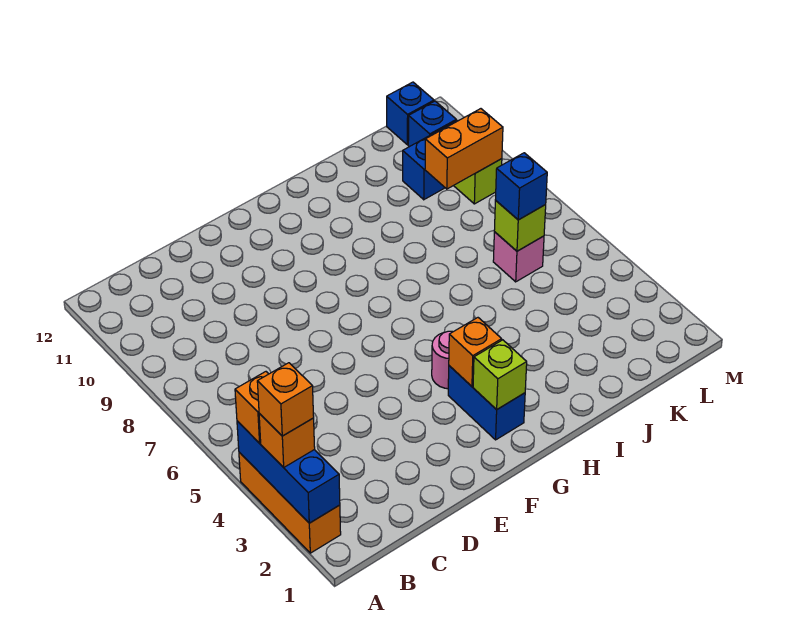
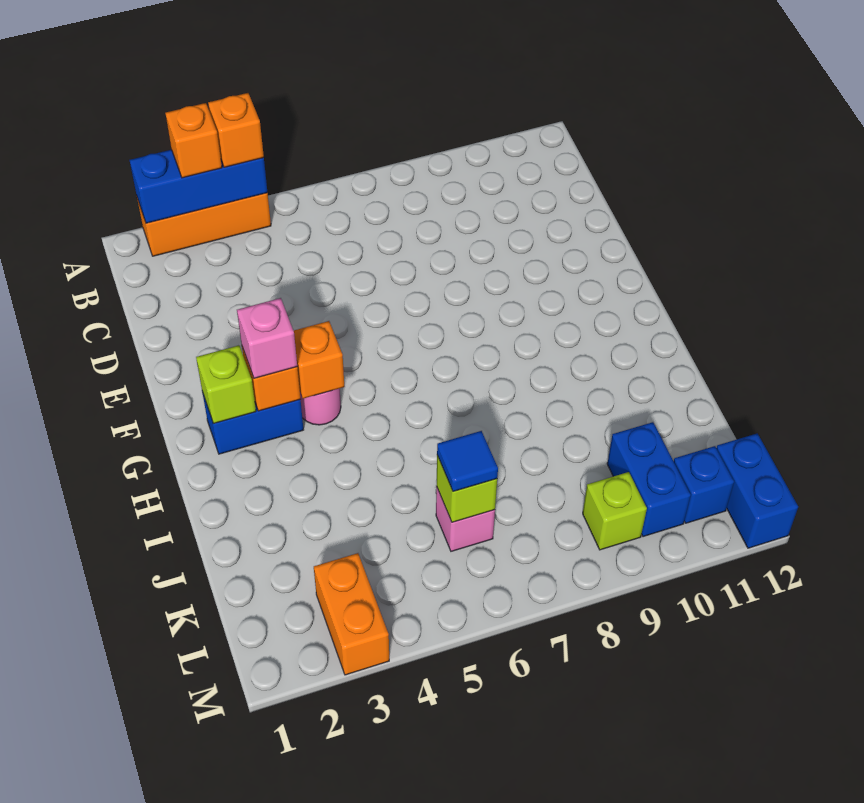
orange brick A3 level 4 -> orange brick G4 level 2
none -> pink brick G3 level 3
blue brick K6 level 3 -> blue tile K6 level 3
orange brick K9:L9 level 2 -> orange brick L3:M3 level 1
blue brick L12 level 1 -> blue brick L12:M12 level 1

